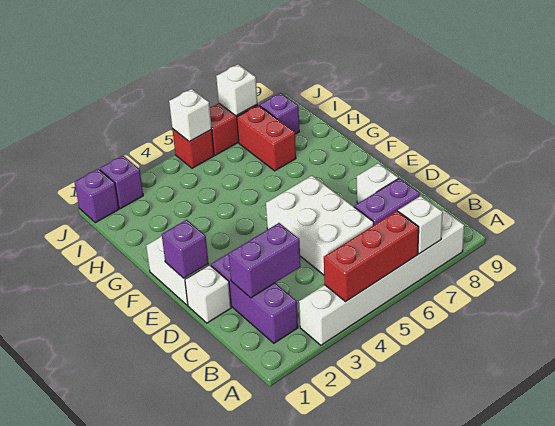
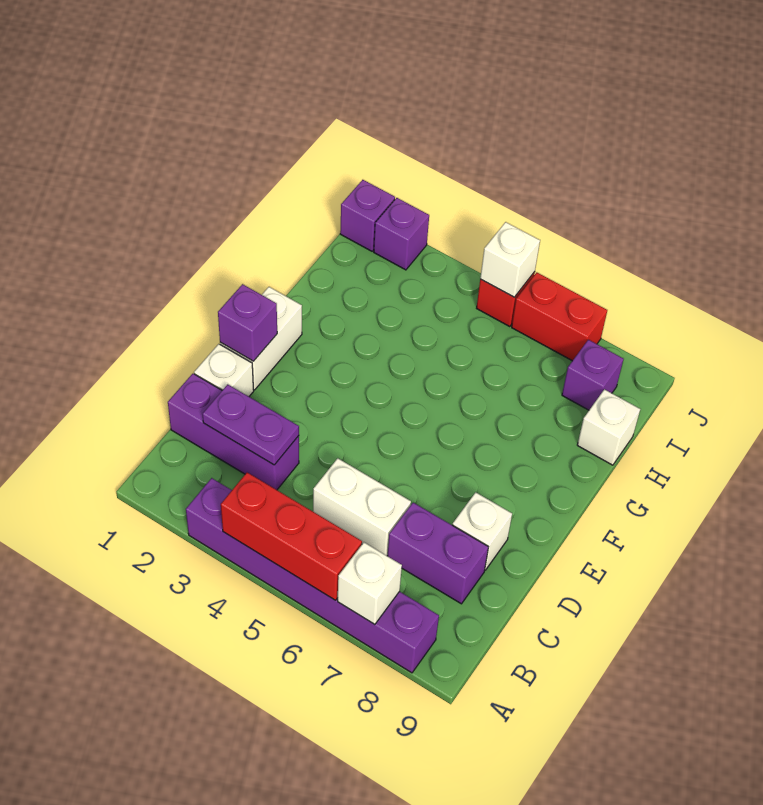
white brick A3:A8 level 1 -> purple brick A3:A8 level 1
purple brick B2:D2 level 1 -> purple brick C1:C3 level 1
purple brick C2:C3 level 2 -> purple plate C2:C3 level 2
white brick C5:E6 level 1 -> white brick C5:C6 level 1
red brick H7:I7 level 1 -> none
white brick J7 level 2 -> white brick H9 level 1

